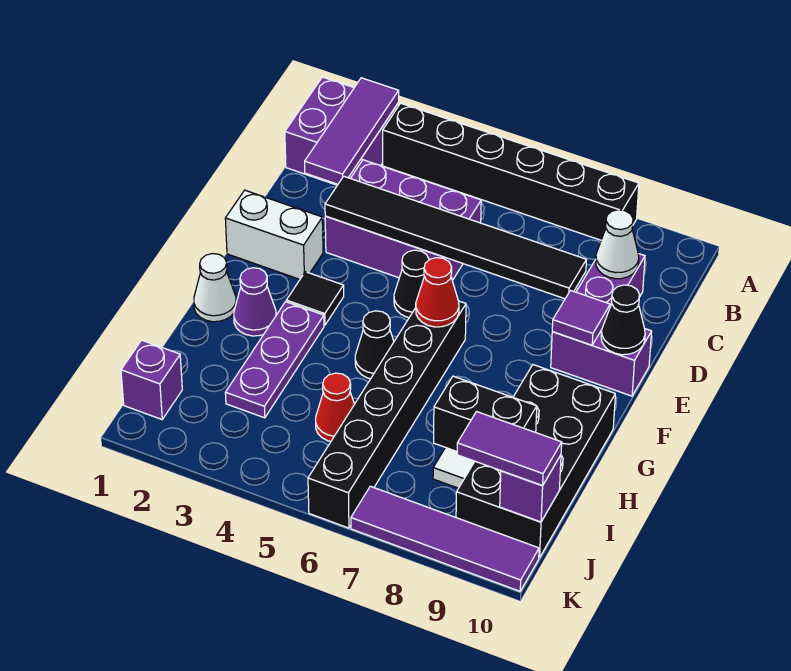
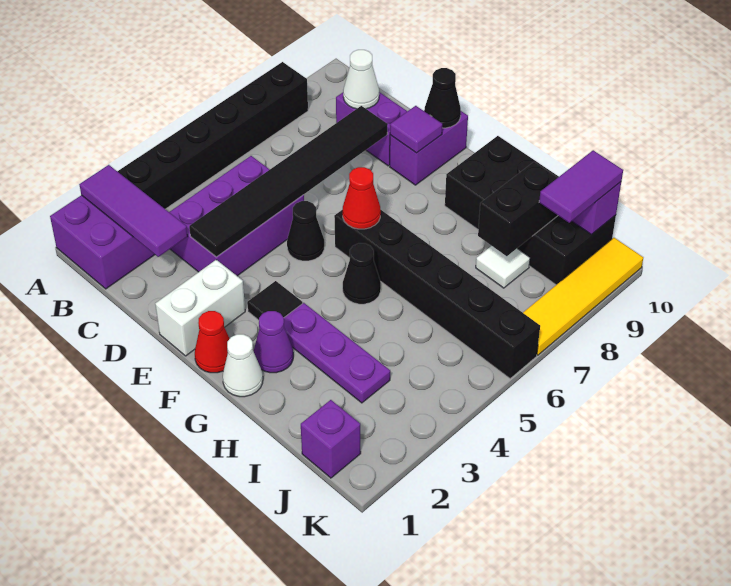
red cone I5 level 1 -> red cone F1 level 1
purple tile K7:K10 level 1 -> yellow tile K7:K10 level 1

